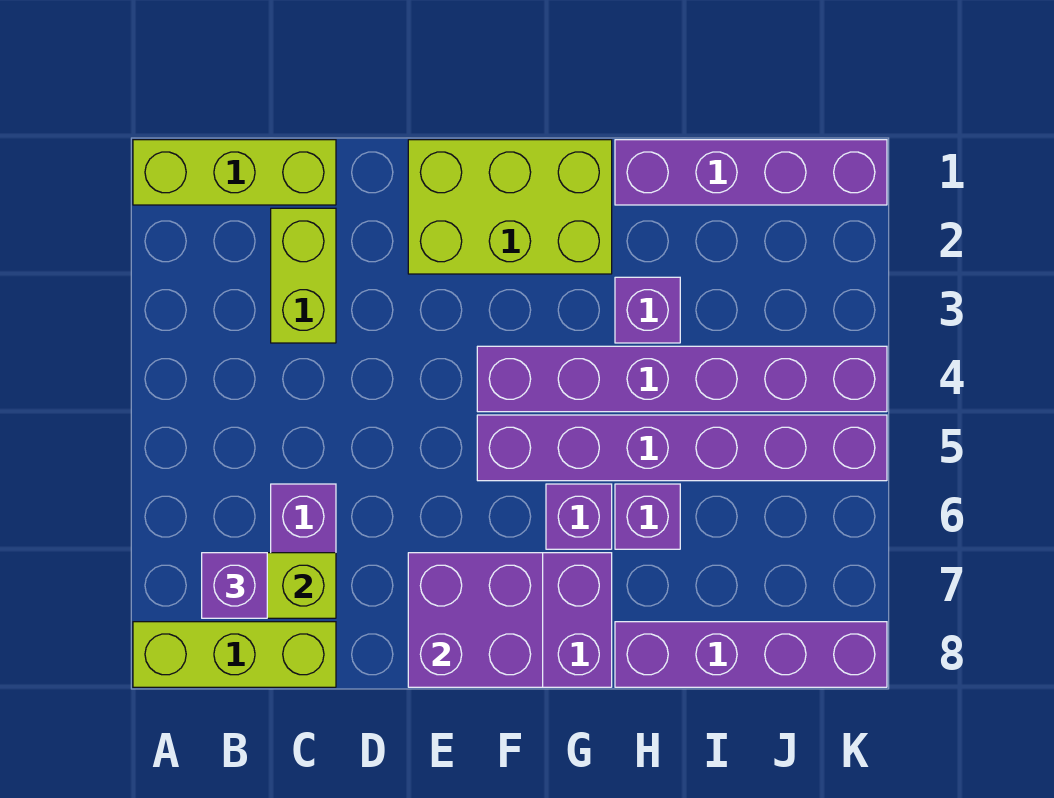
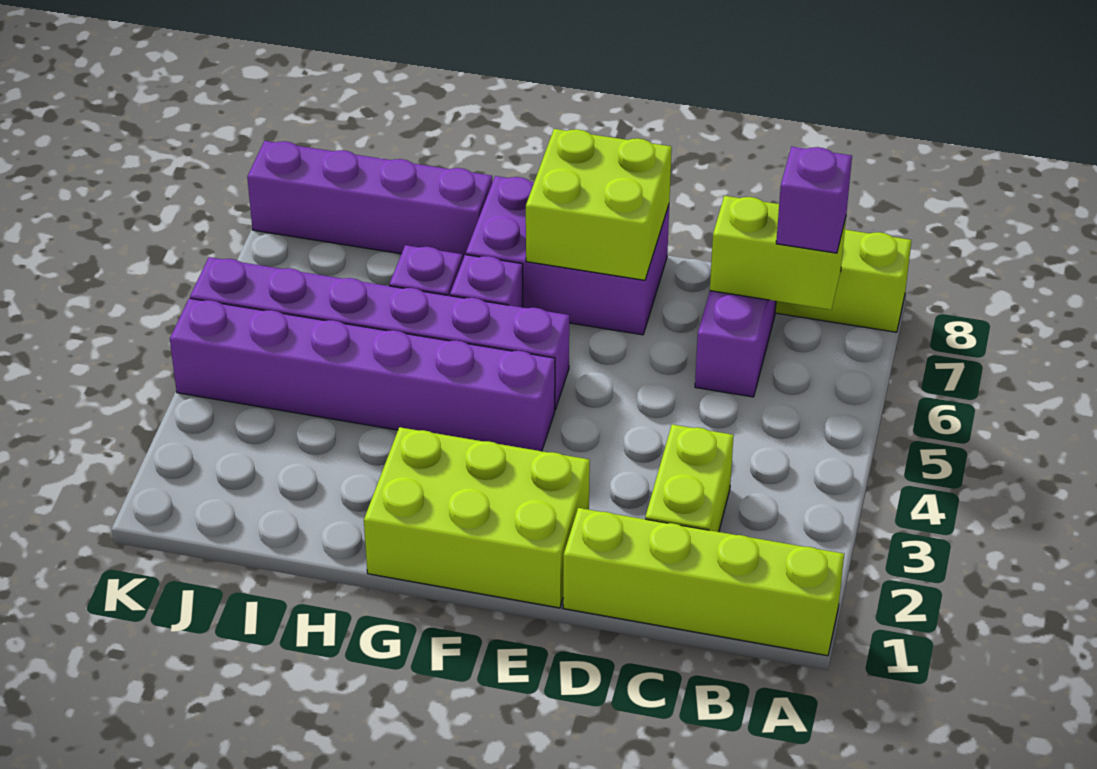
lime brick A1:C1 level 1 -> lime brick A1:D1 level 1
purple brick E7:F8 level 2 -> lime brick E7:F8 level 2
purple brick H1:K1 level 1 -> none
purple brick H3 level 1 -> none

